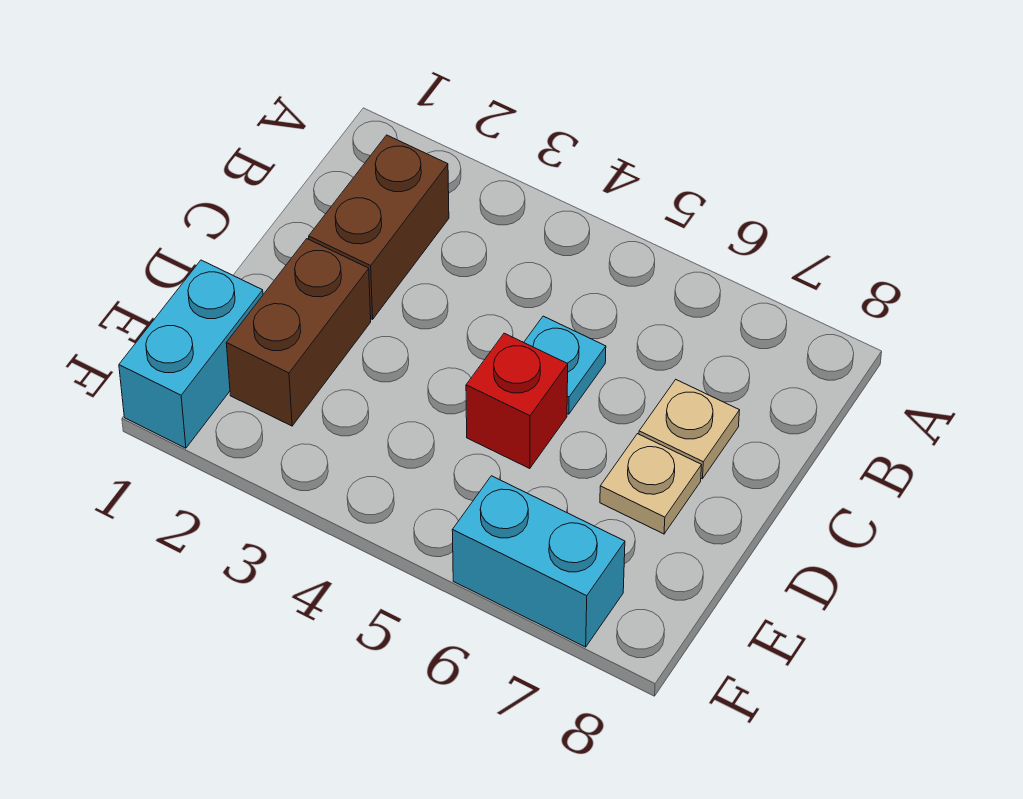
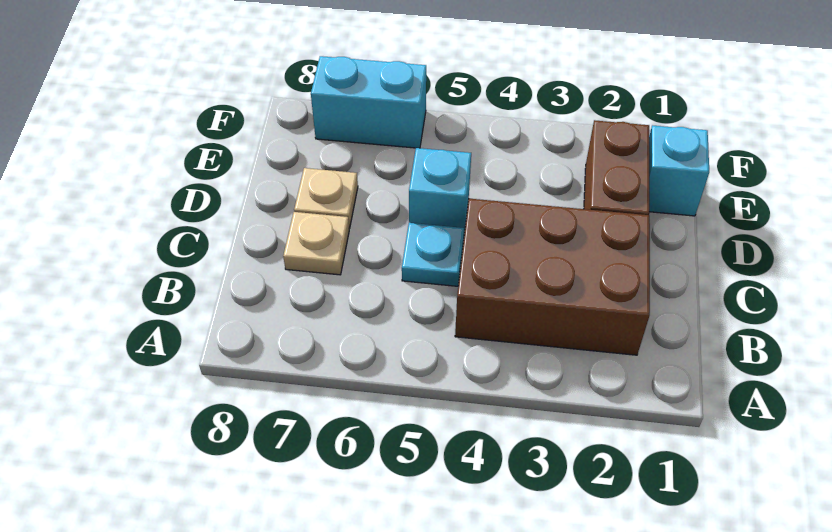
brown brick B2:C2 level 1 -> brown brick B2:C4 level 1
red brick D5 level 1 -> cyan brick D5 level 1
cyan brick E1:F1 level 1 -> cyan brick E1 level 1

